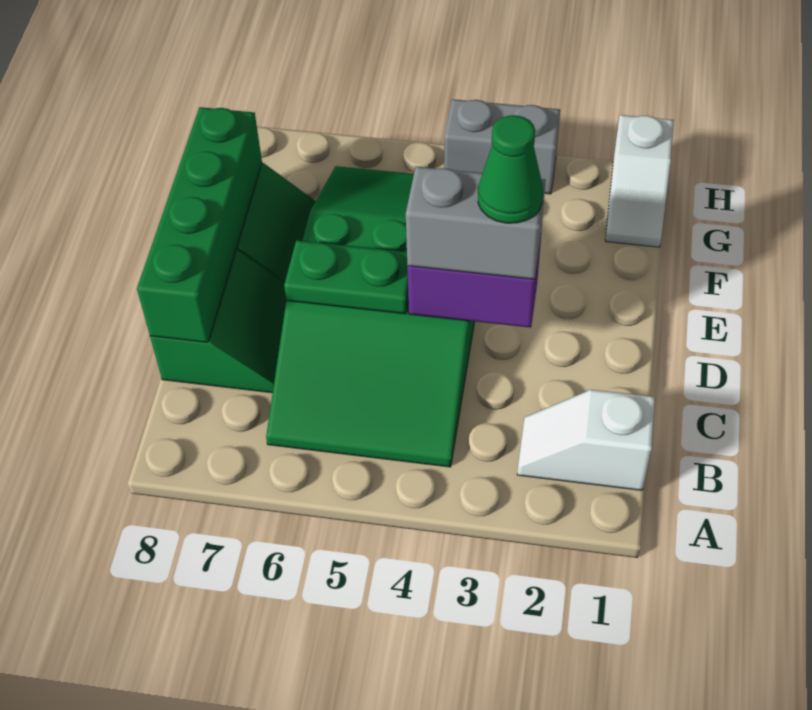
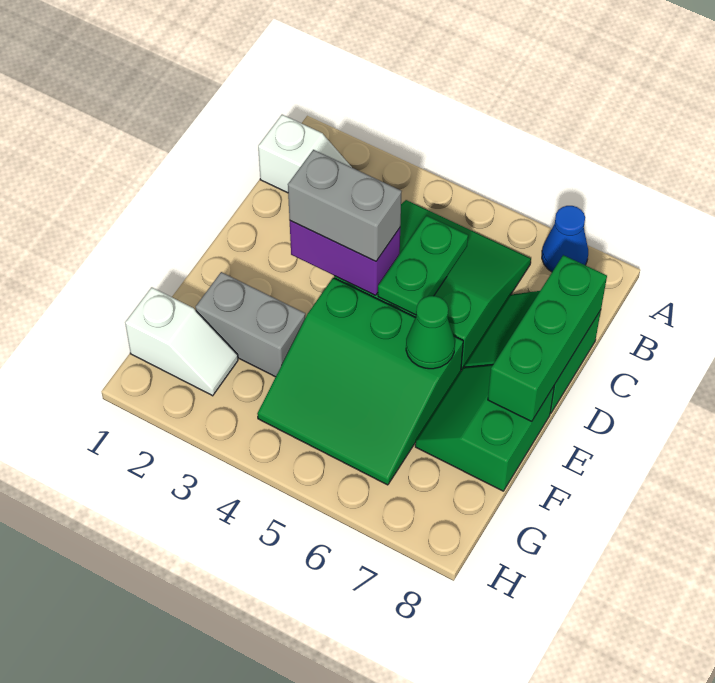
none -> blue cone A7 level 1
green brick C8:F8 level 2 -> green brick C8:E8 level 2
green cone D3 level 4 -> green cone E6 level 2
green plate D5:D6 level 2 -> green plate C5:D5 level 2
white slope G1:H1 level 1 top H -> white slope G1:G2 level 1 top 1
grey brick H3:H4 level 1 -> grey brick F2:F3 level 1

